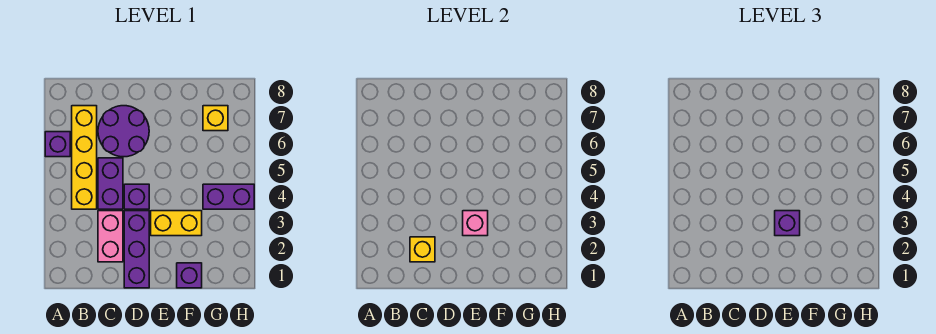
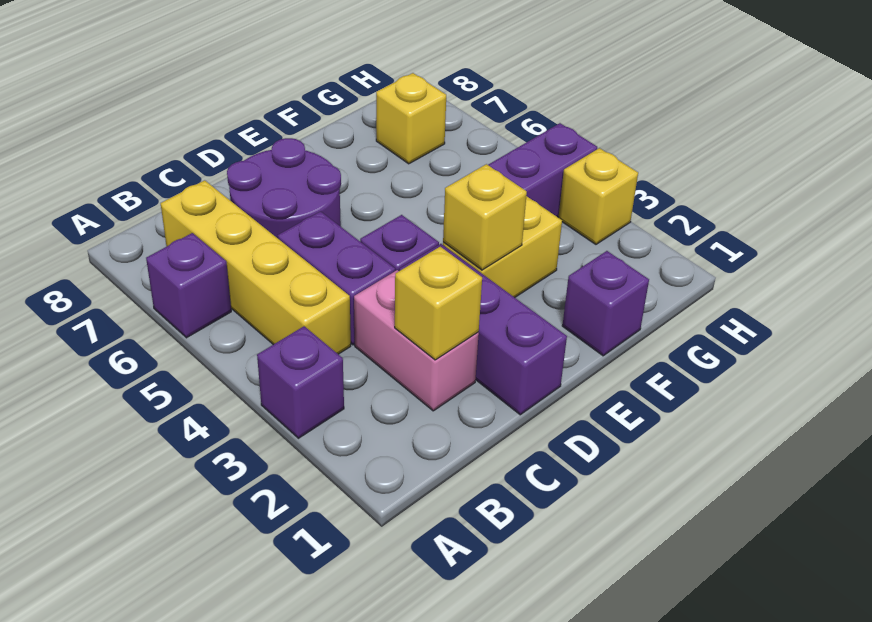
pink brick E3 level 2 -> yellow brick E3 level 2
purple brick E3 level 3 -> purple brick A3 level 1
none -> yellow brick H3 level 1

